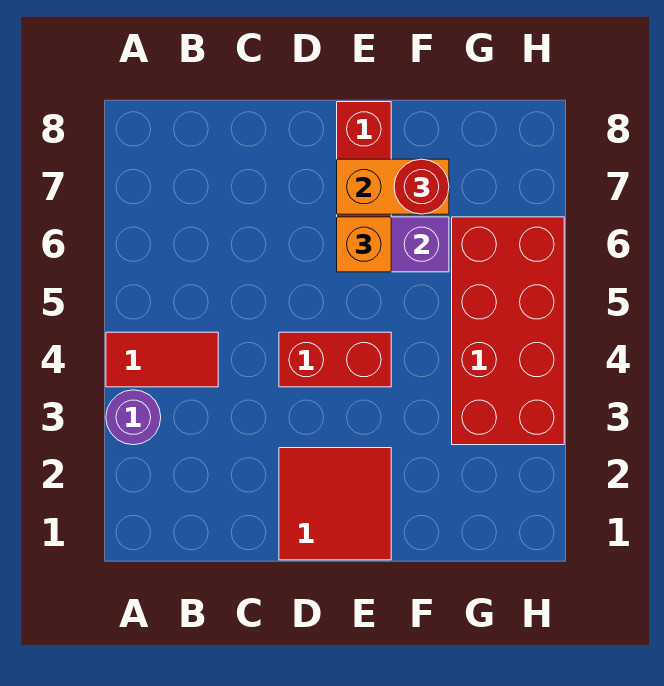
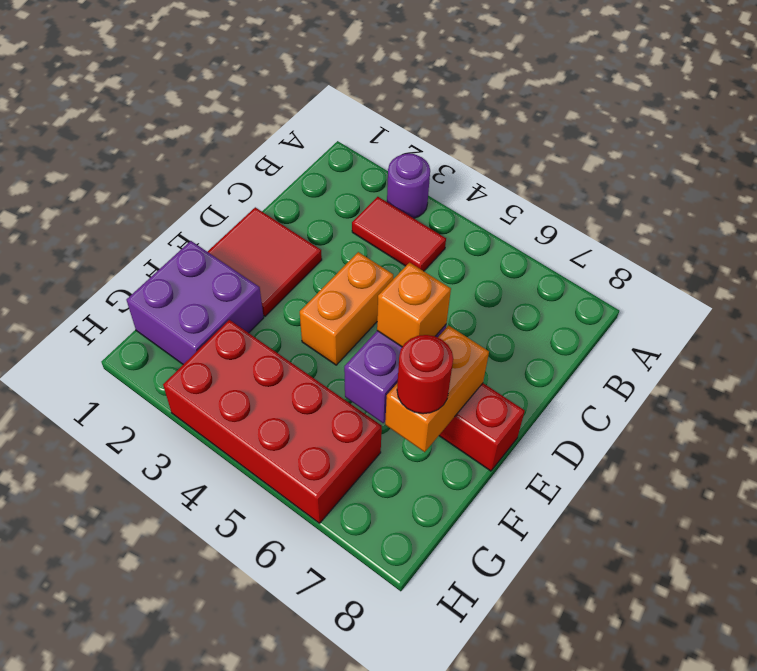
red tile A4:B4 level 1 -> red tile B3:B4 level 1
red brick D4:E4 level 1 -> orange brick D4:E4 level 1
none -> purple brick F1:G2 level 1

